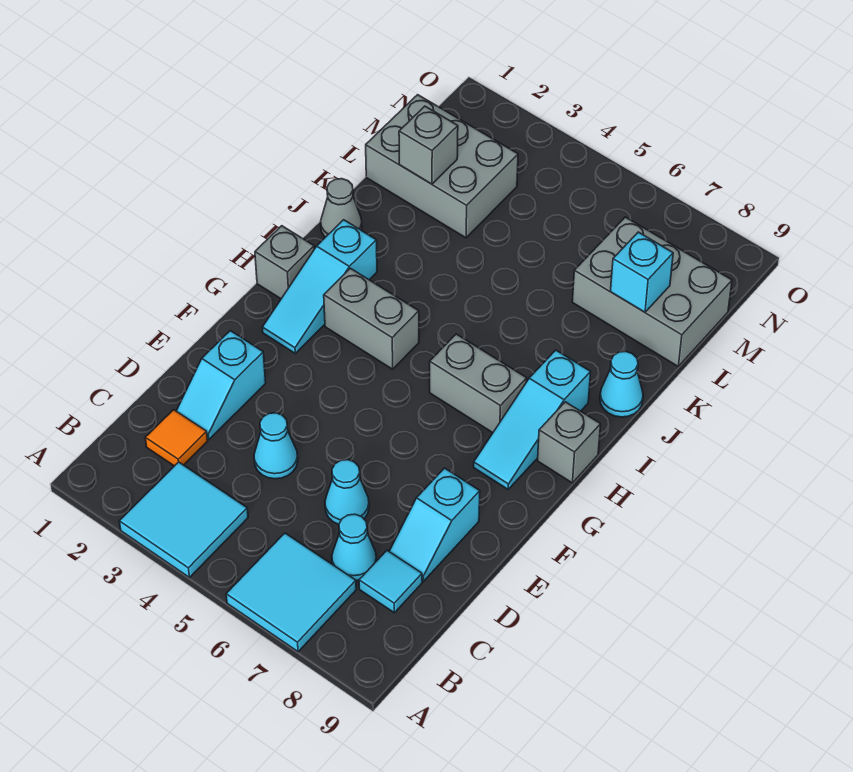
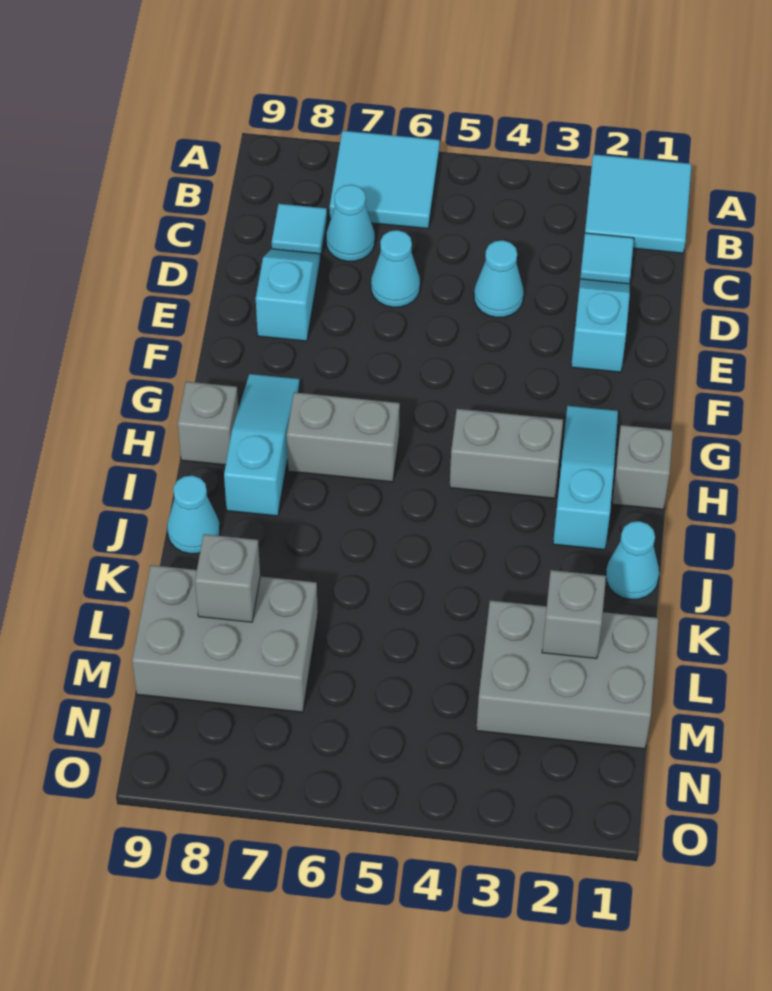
cyan tile A3:B4 level 1 -> cyan tile A1:B2 level 1
orange tile C2 level 1 -> cyan tile C2 level 1
grey cone J1 level 1 -> cyan cone J1 level 1
cyan brick L8 level 2 -> grey brick L8 level 2

